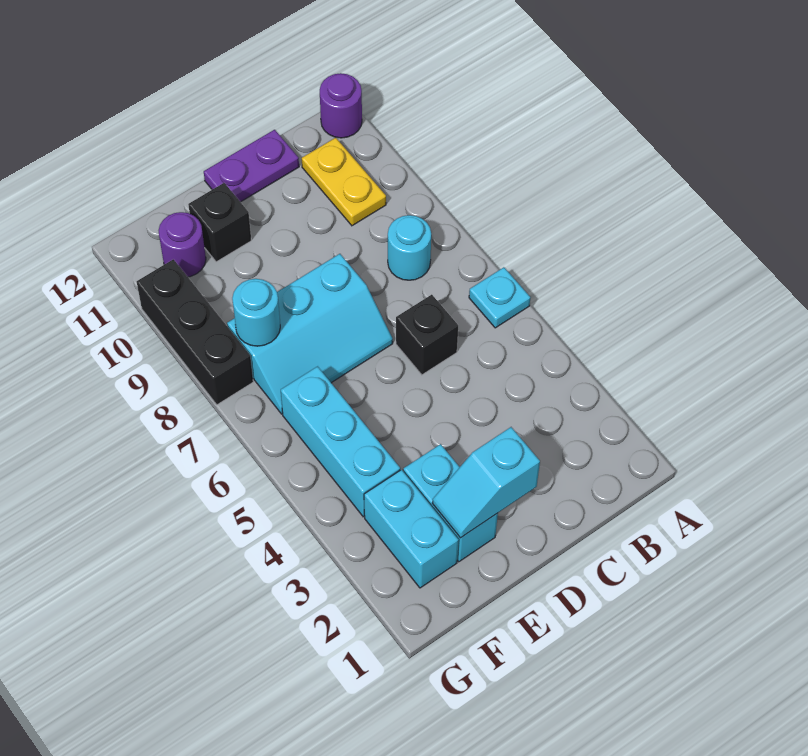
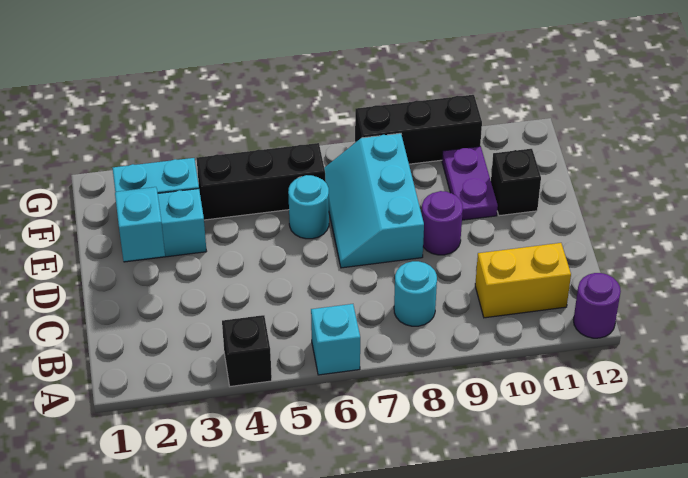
cyan plate A6 level 1 -> cyan brick A6 level 1
yellow plate B10:B11 level 1 -> yellow brick B10:B11 level 1
black brick C6 level 1 -> black brick A4 level 1
purple plate C12:D12 level 1 -> purple plate E10:F10 level 1
cyan brick F4:F6 level 1 -> black brick F4:F6 level 1
cyan round brick F8 level 2 -> cyan round brick E6 level 1
purple round brick F11 level 1 -> purple round brick D9 level 1

